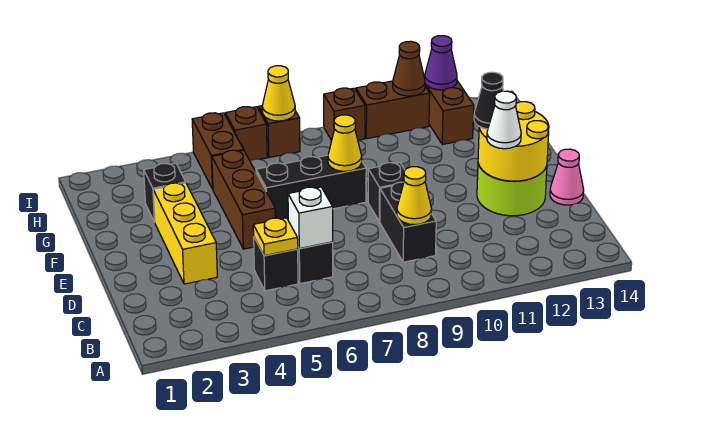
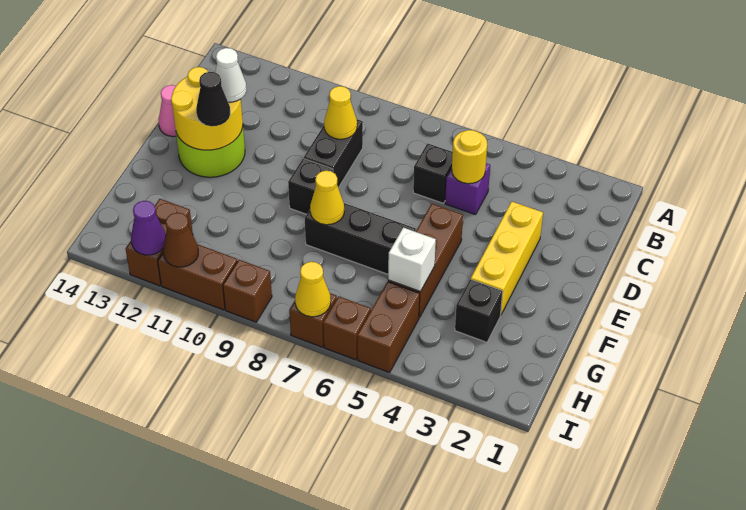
black brick C5 level 1 -> purple brick C5 level 1
yellow plate C5 level 2 -> yellow round brick C5 level 2
white brick C6 level 2 -> white brick G5 level 2

